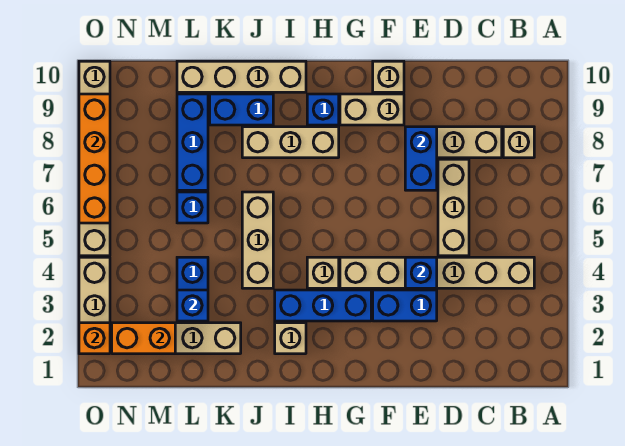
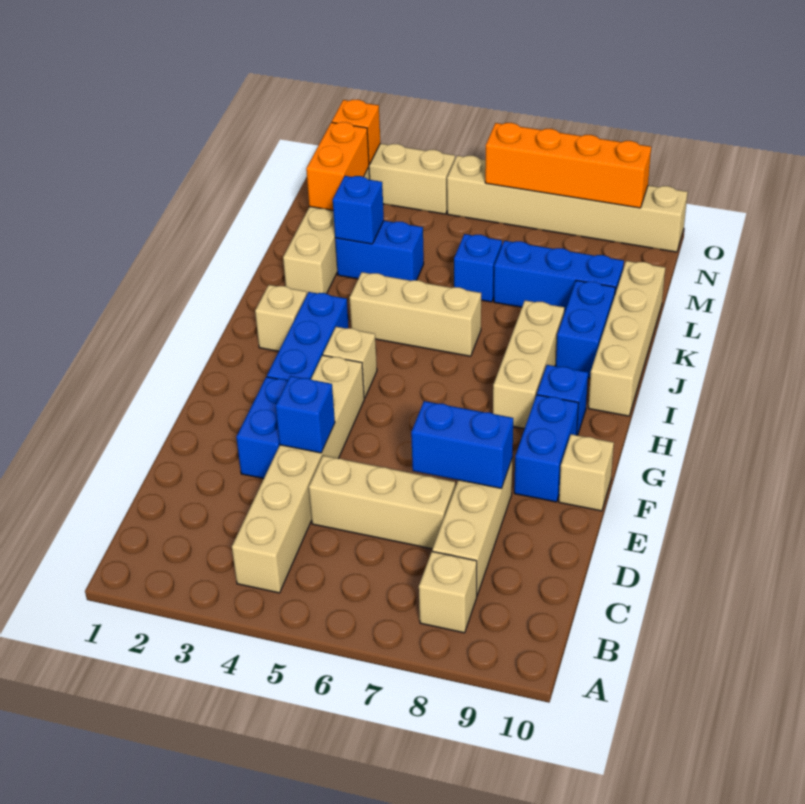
tan brick F9:G9 level 1 -> blue brick F9:G9 level 1

